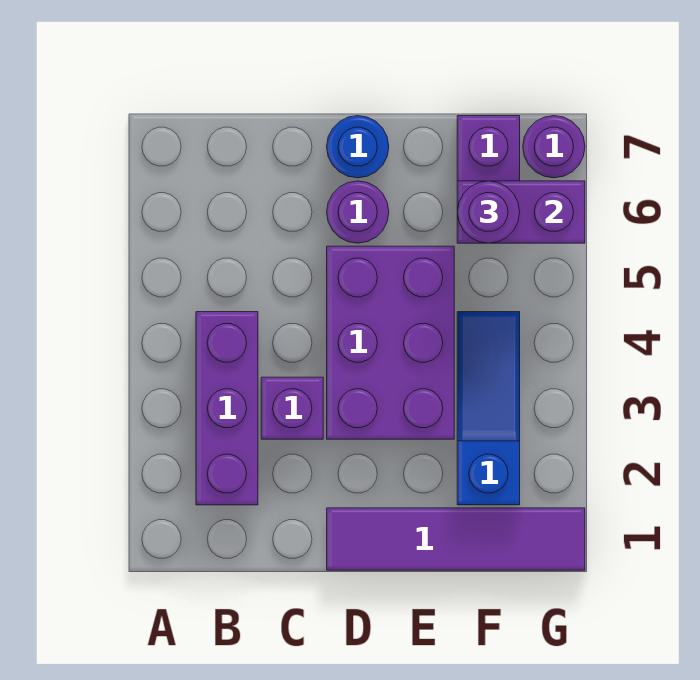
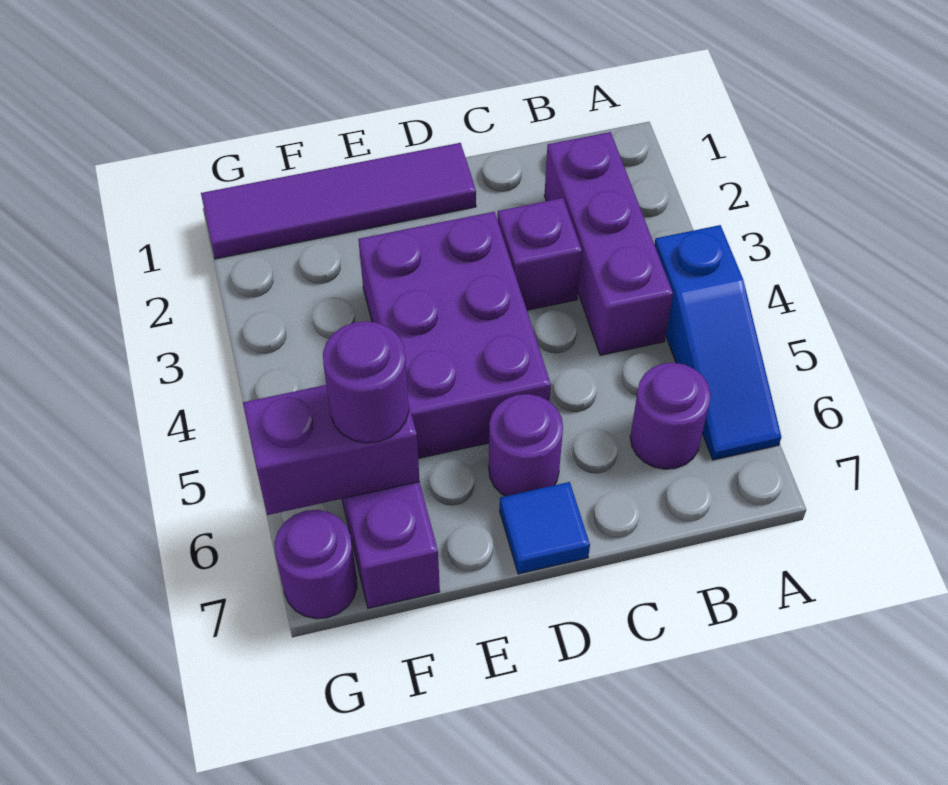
none -> purple round brick B6 level 1
blue round brick D7 level 1 -> blue tile D7 level 1
blue slope F2:F4 level 1 top 2 -> blue slope A4:A6 level 1 top 4

